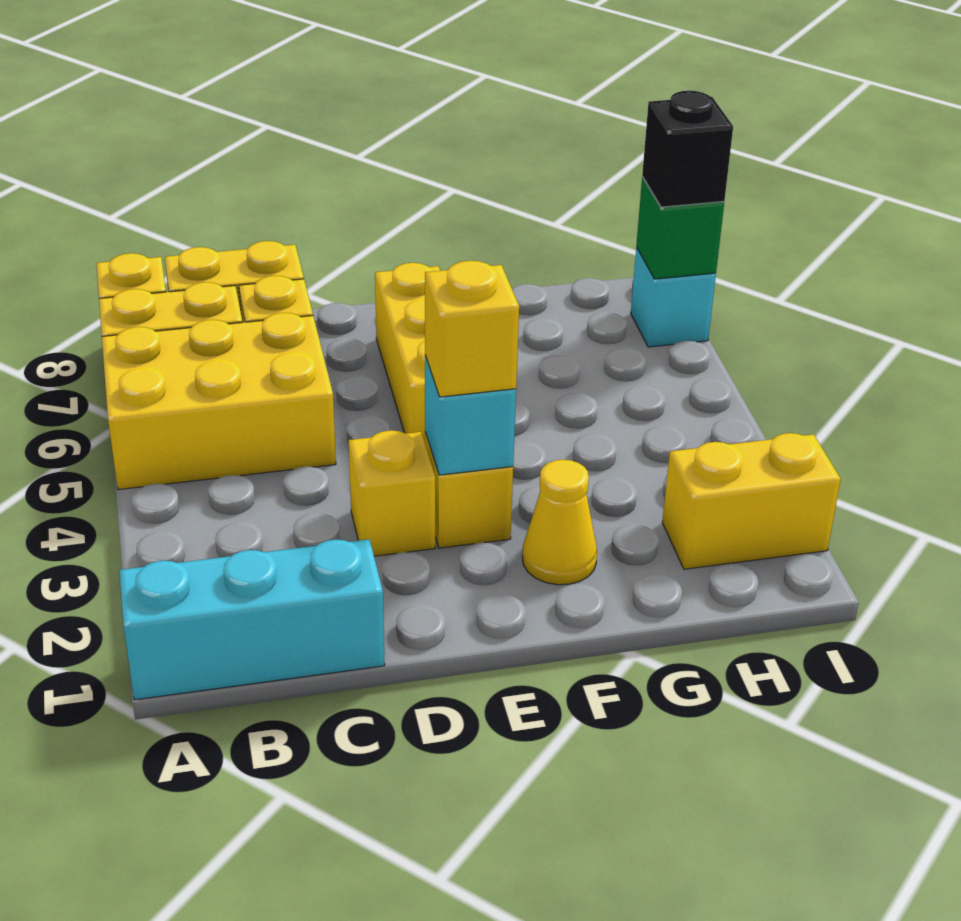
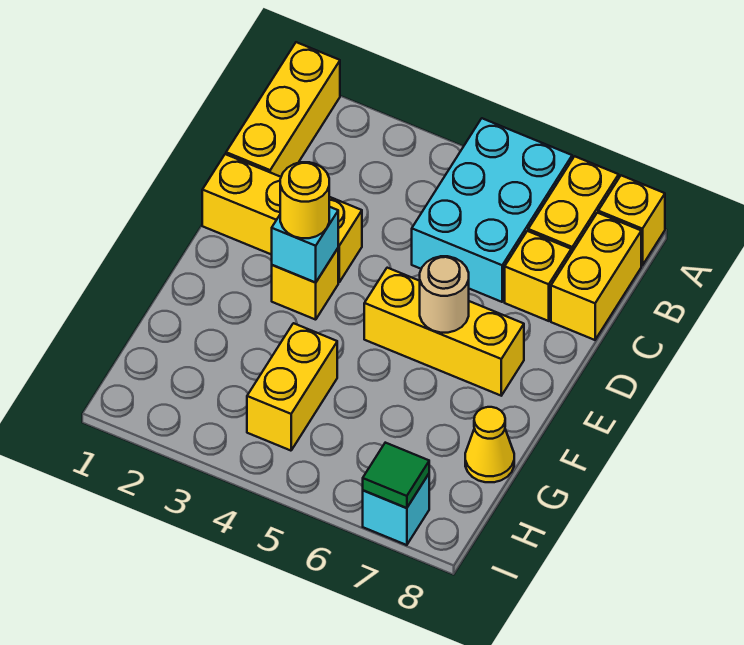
cyan brick A1:C1 level 1 -> yellow brick A1:C1 level 1
yellow brick A5:C6 level 1 -> cyan brick A5:C6 level 1
yellow brick D3 level 1 -> yellow brick D1:D3 level 1
yellow brick E3 level 3 -> yellow round brick E3 level 3
none -> tan round brick E6 level 2
yellow cone F2 level 1 -> yellow cone G8 level 1
yellow brick H2:I2 level 1 -> yellow brick G4:H4 level 1
green brick I7 level 2 -> green tile I7 level 2
black brick I7 level 3 -> none

